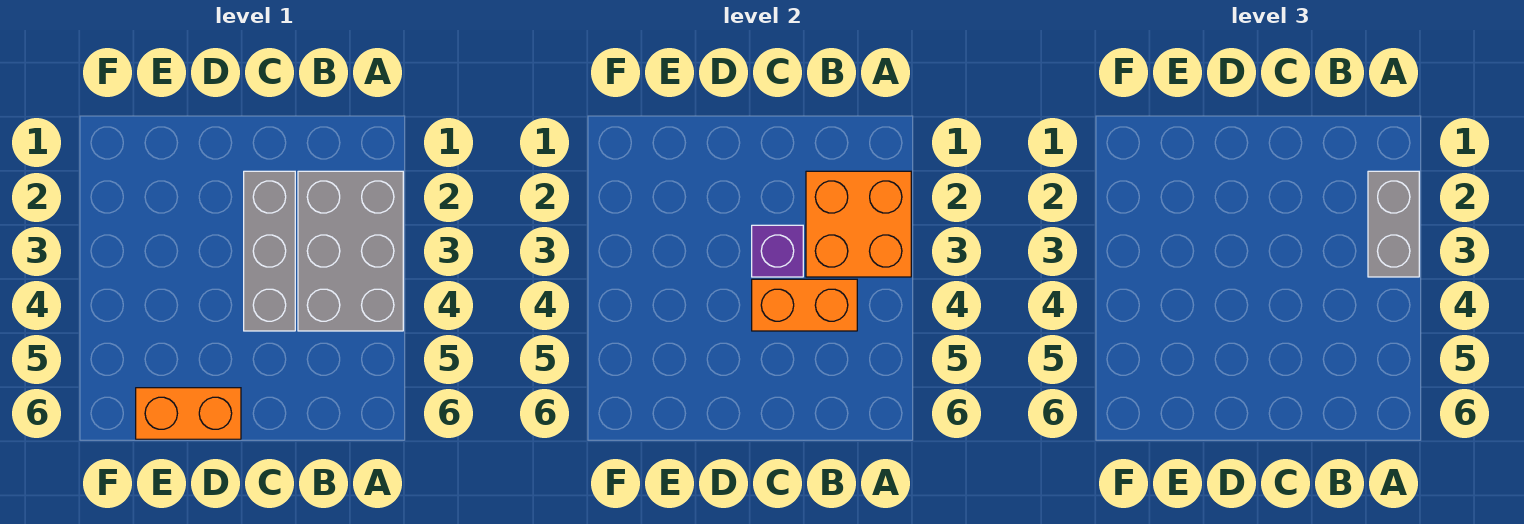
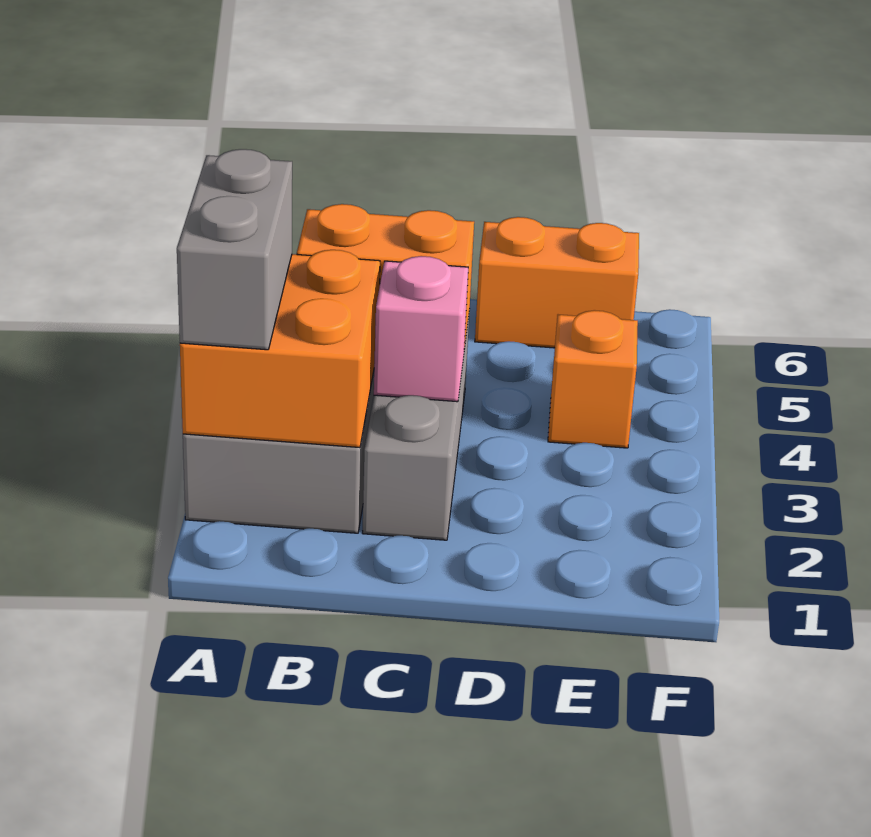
purple brick C3 level 2 -> pink brick C3 level 2
none -> orange brick E4 level 1

